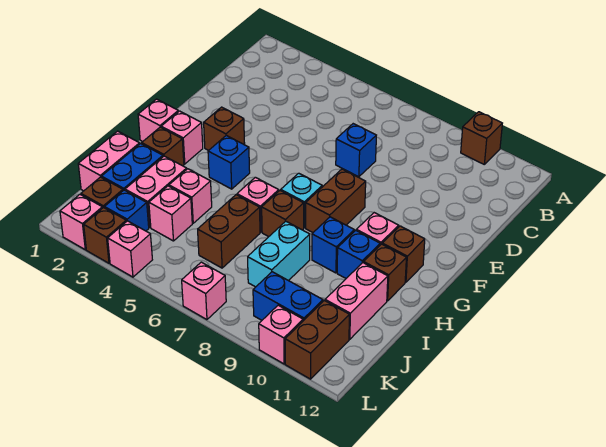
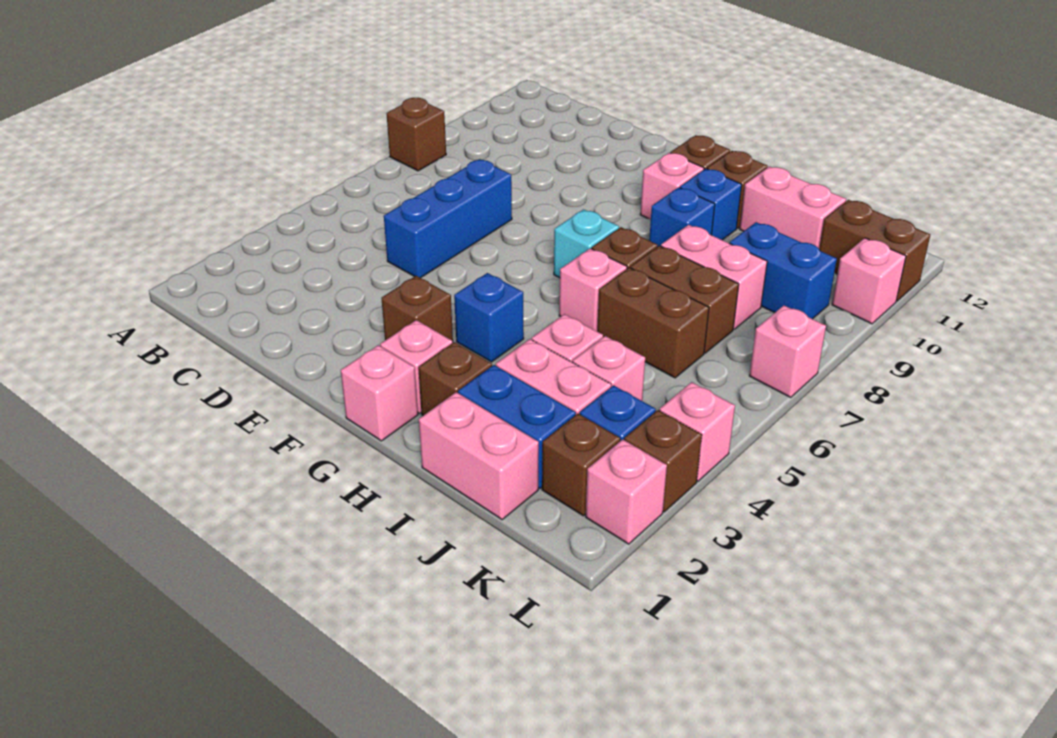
brown brick A10 level 1 -> brown brick A8 level 1
blue brick D7 level 1 -> blue brick D5:D7 level 1
brown brick F8:G8 level 1 -> brown brick I7:J7 level 1
cyan brick I8:J8 level 1 -> pink brick I8:J8 level 1
blue brick K9:K10 level 1 -> blue brick J9:K9 level 1

